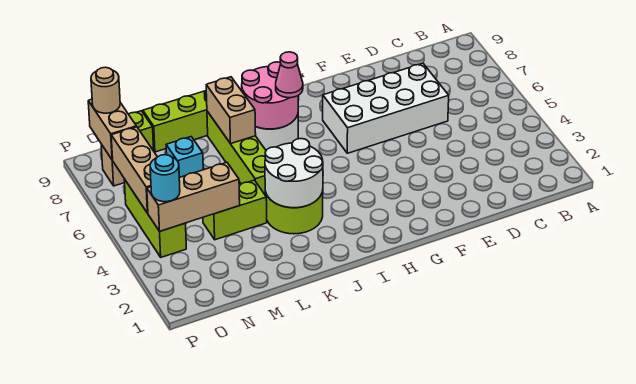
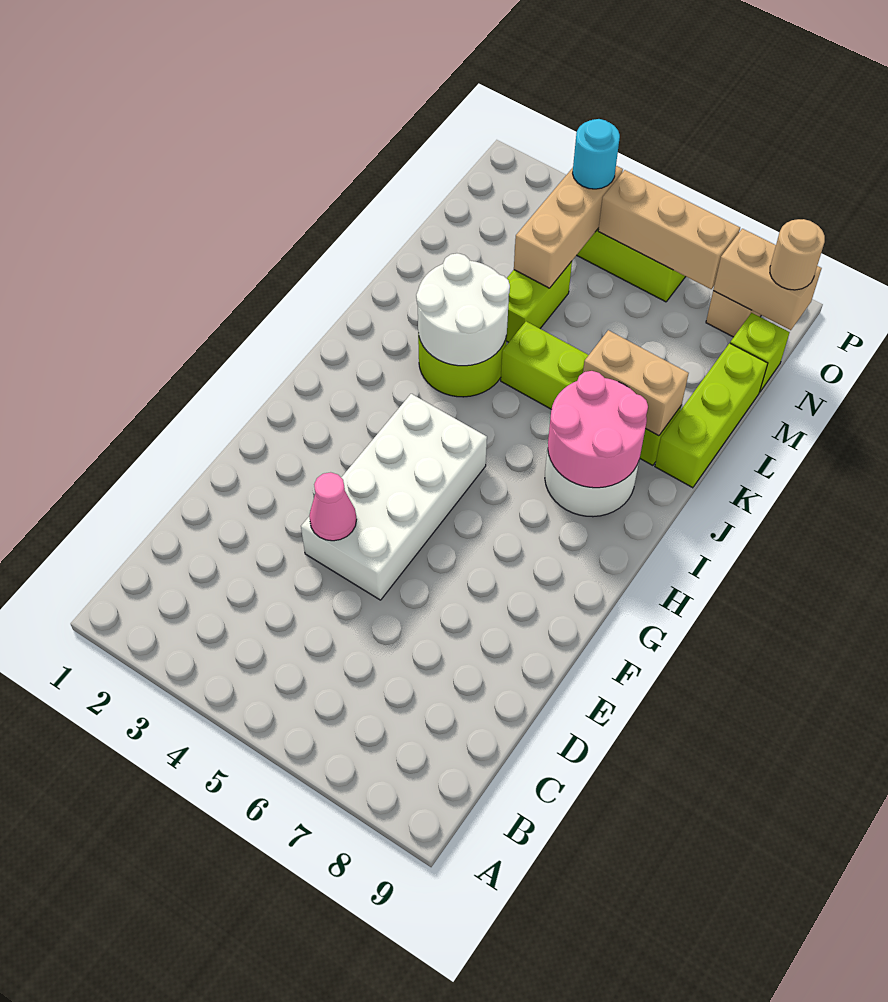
white brick D6:G7 level 1 -> white brick E4:H5 level 1
pink cone I7 level 3 -> pink cone E4 level 2
cyan brick M7 level 1 -> none

